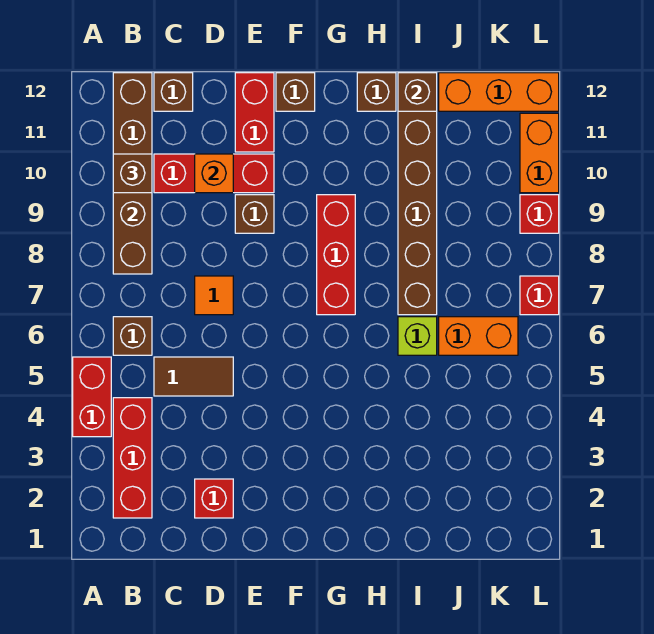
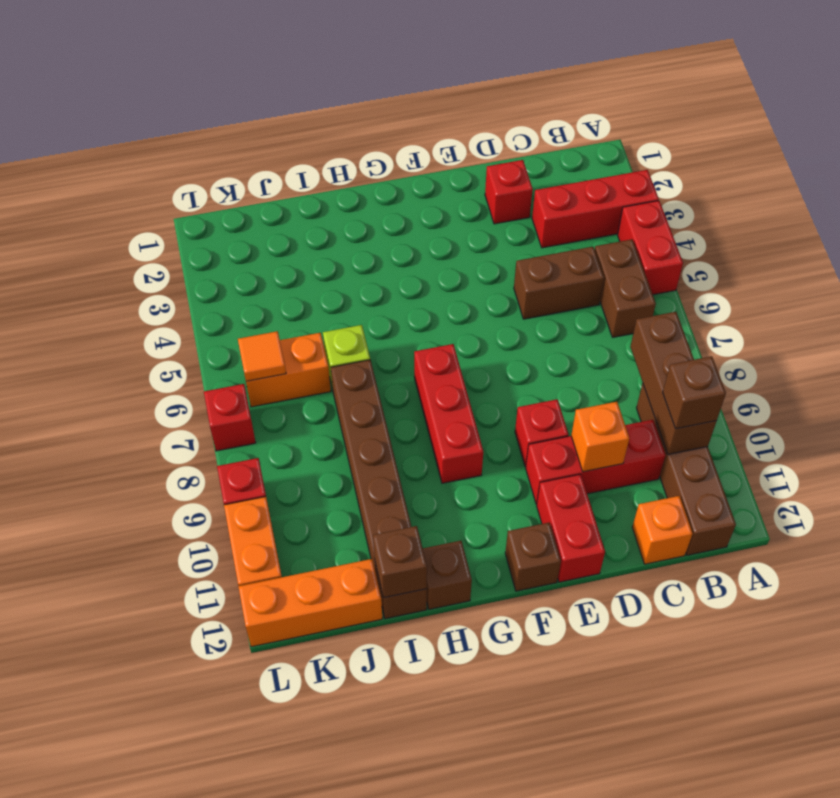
red brick B2:B4 level 1 -> red brick A3:C3 level 1
brown brick B6 level 1 -> brown brick B5:B6 level 1
brown tile C5:D5 level 1 -> brown brick C5:D5 level 1
brown brick C12 level 1 -> orange brick C12 level 1
orange tile D7 level 1 -> orange tile K6 level 2
brown brick E9 level 1 -> red brick E9 level 1

